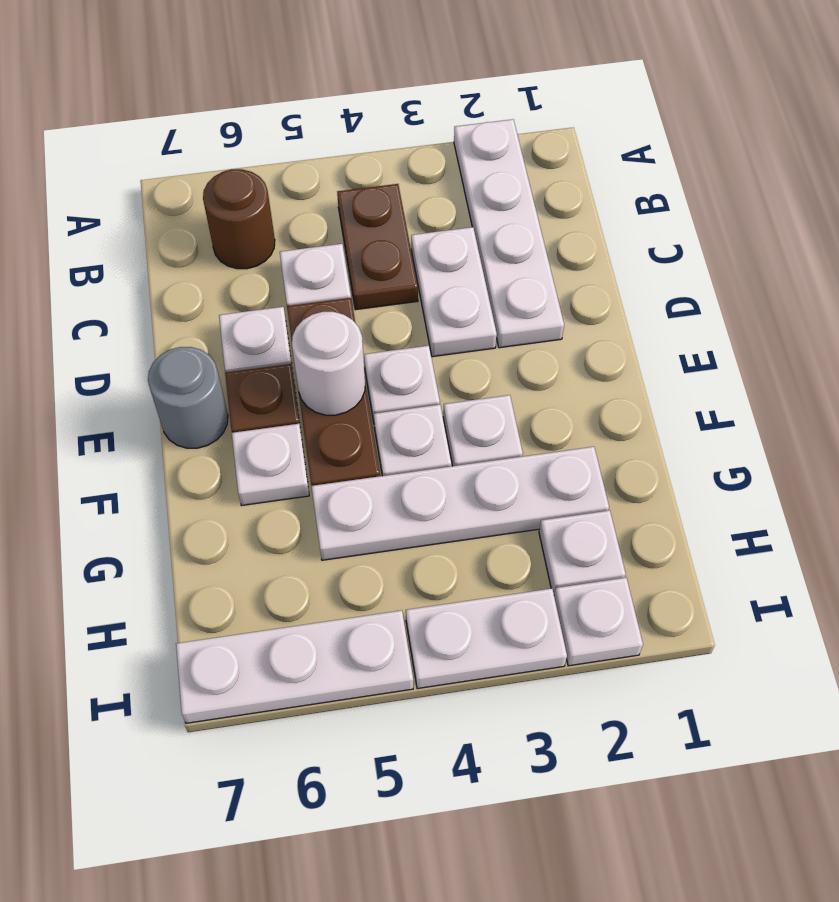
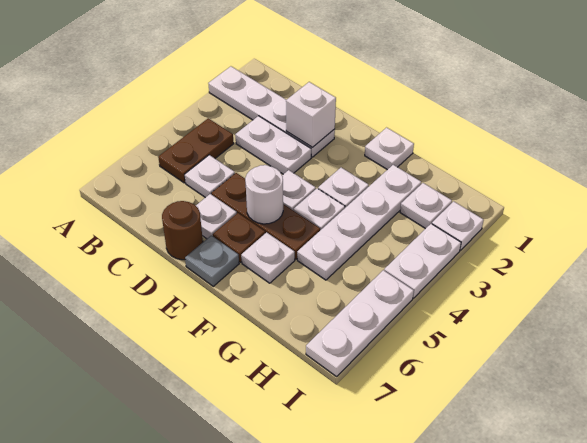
brown plate B4:C4 level 1 -> brown plate B4:B5 level 1
brown round brick B6 level 1 -> brown round brick D7 level 1
none -> white brick D2 level 2
grey round brick E7 level 1 -> grey plate E7 level 1
none -> white plate F1 level 1

